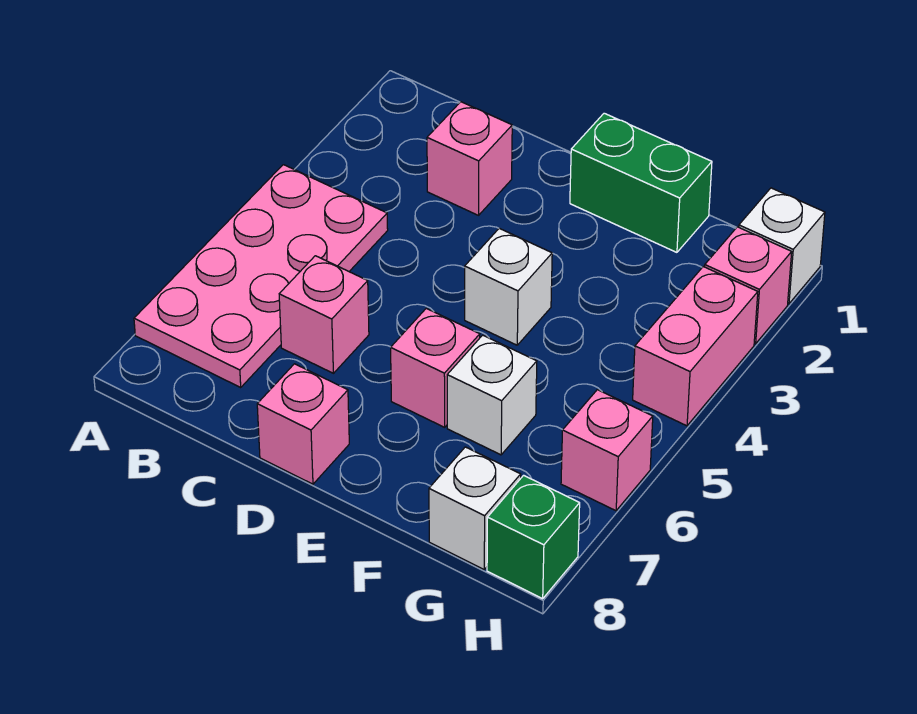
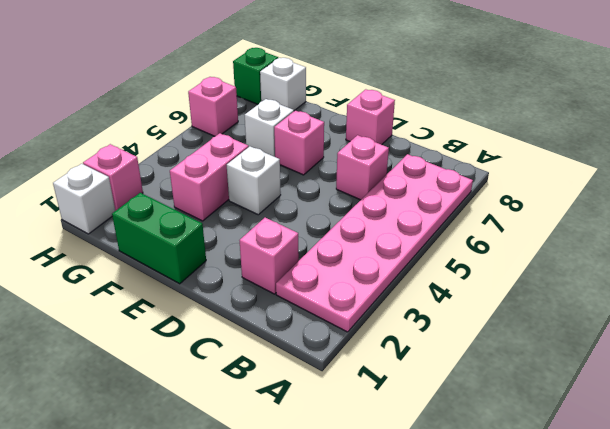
pink plate A4:B7 level 1 -> pink plate A2:B7 level 1
pink brick H3:H4 level 1 -> pink brick F3:F4 level 1

